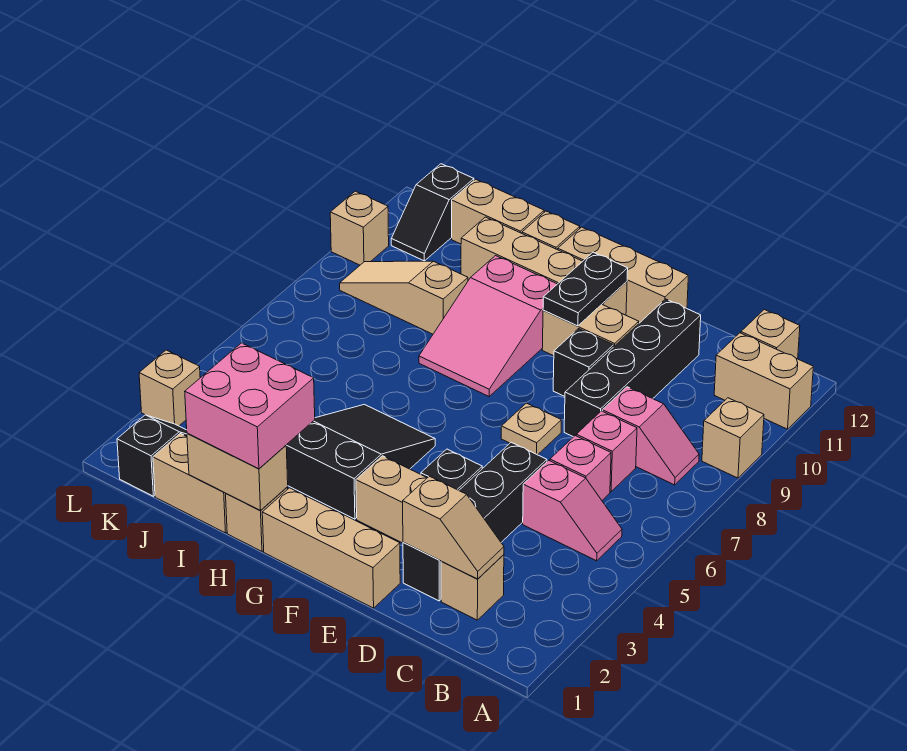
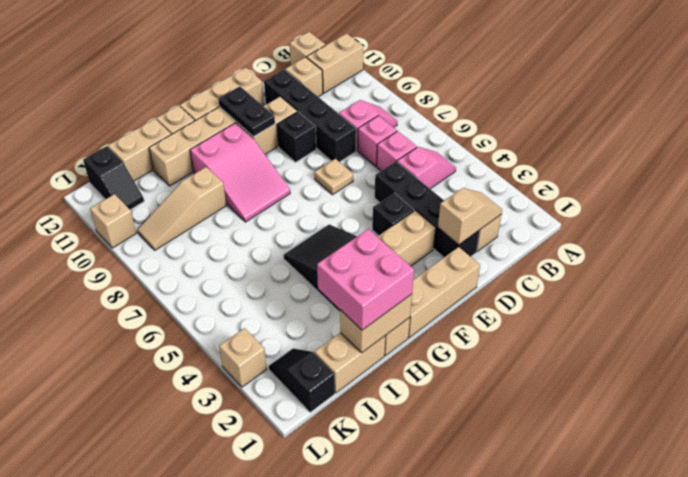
tan brick A9 level 1 -> tan brick C11 level 1

